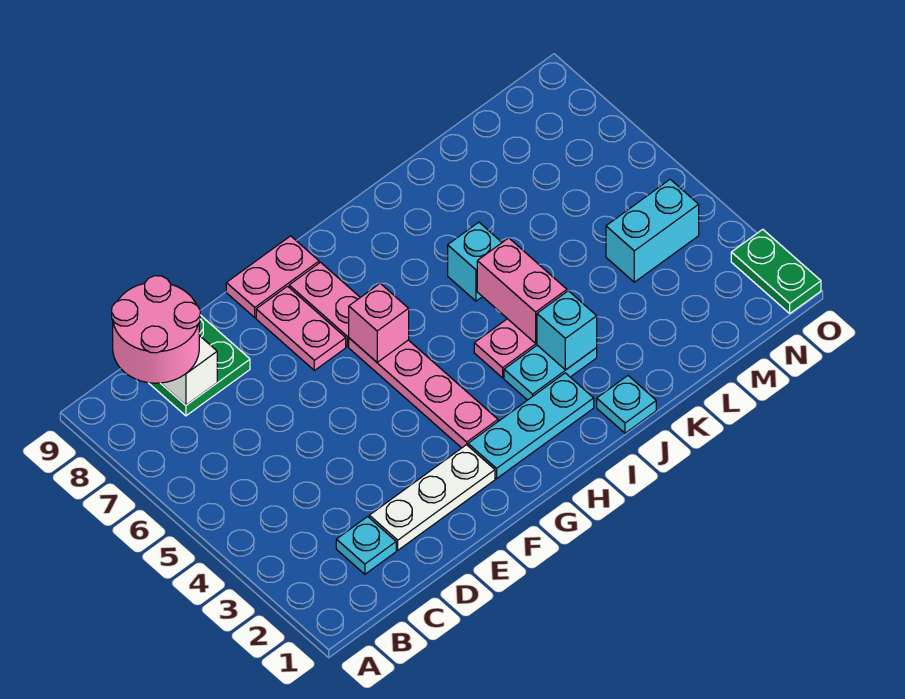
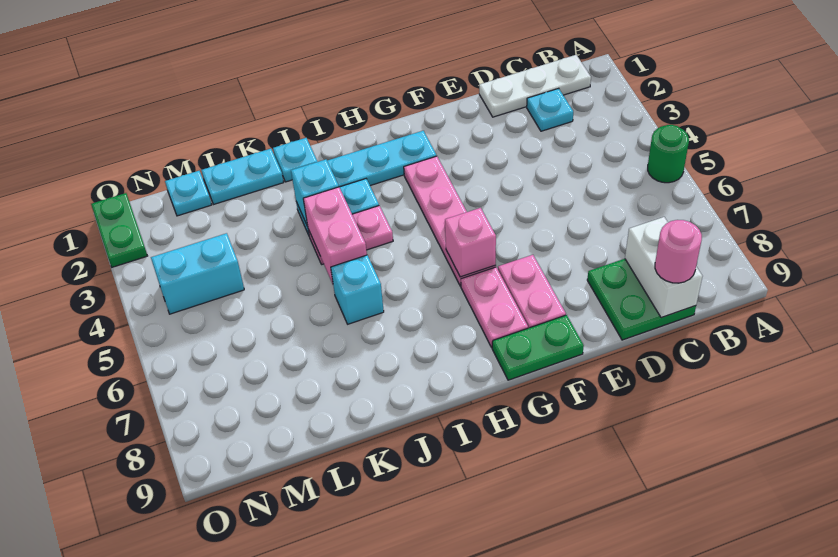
none -> green round brick A5 level 1
pink round brick B8:C9 level 3 -> pink round brick C9 level 3
white plate D2:F2 level 1 -> white plate B1:D1 level 1
pink plate F9:G9 level 1 -> green plate F9:G9 level 1
none -> cyan plate K1:L1 level 1
none -> cyan plate M1 level 1

